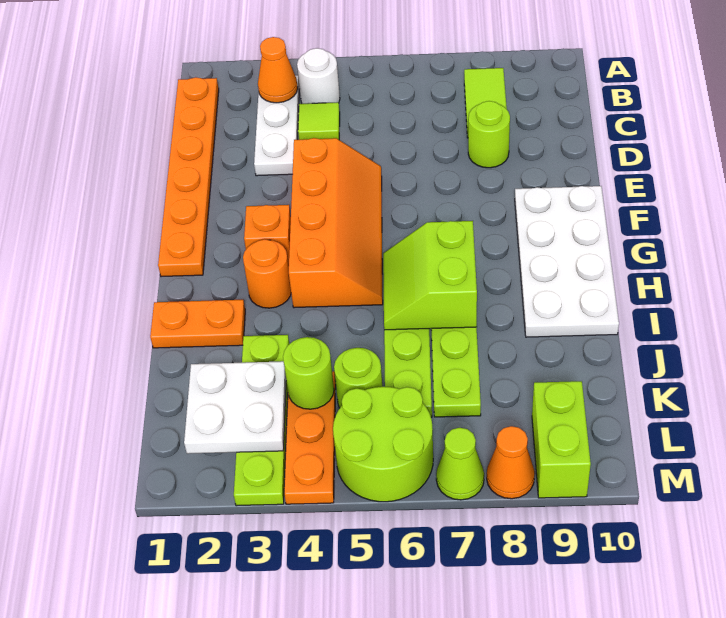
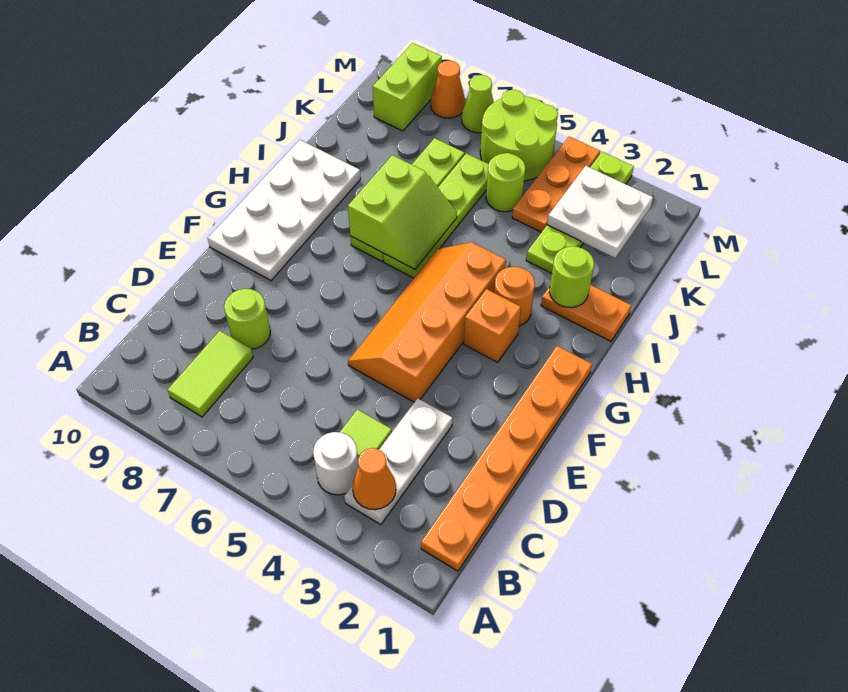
lime round brick K4 level 2 -> lime round brick I2 level 2

